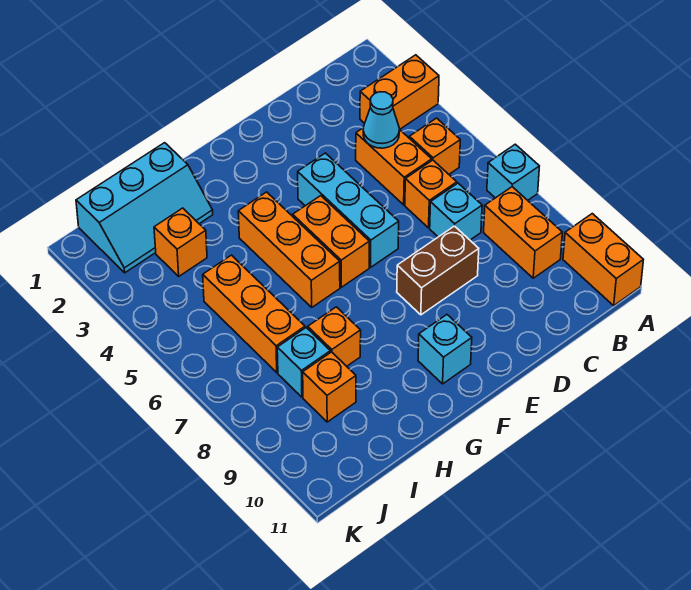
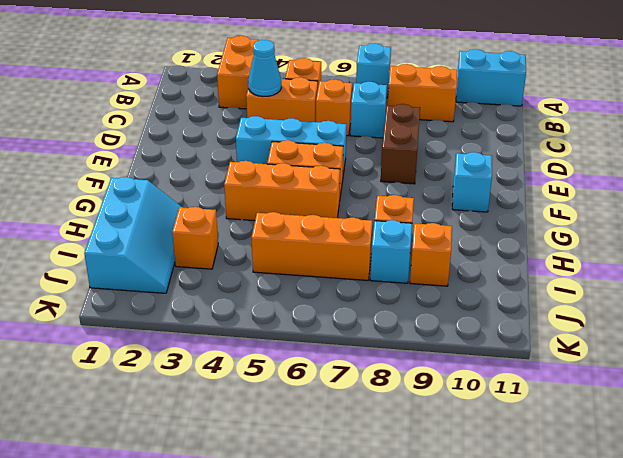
orange brick A10:A11 level 1 -> cyan brick A10:A11 level 1

